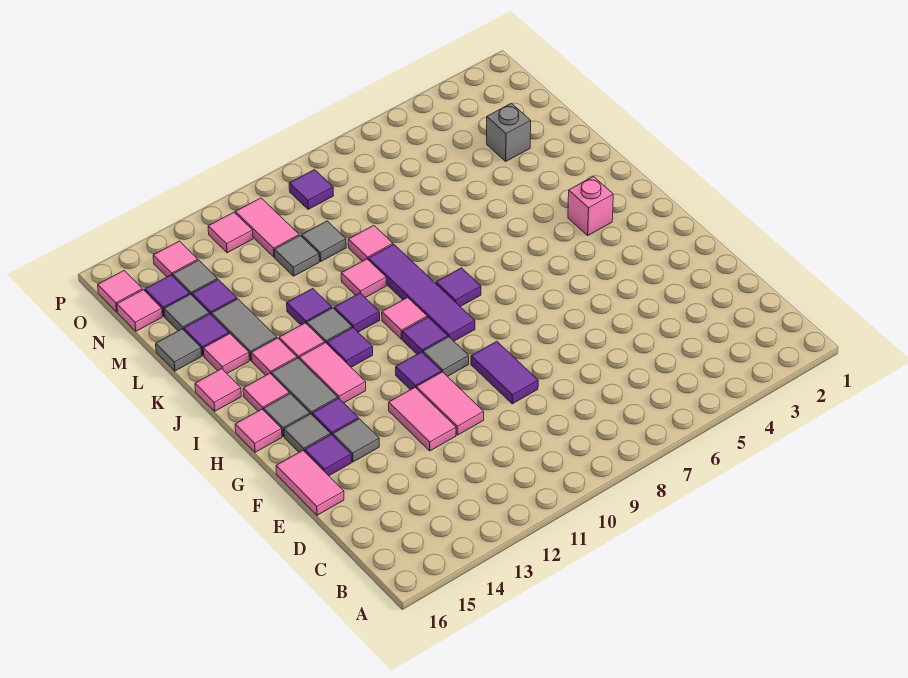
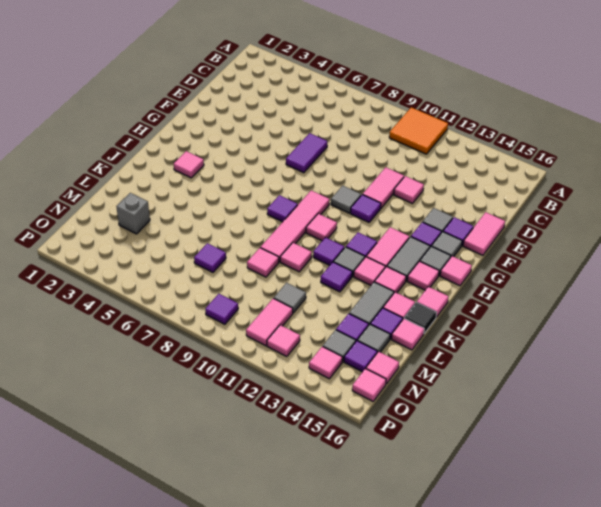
none -> orange tile A10:B11 level 1
purple tile E9:F9 level 1 -> purple tile E7:F7 level 1
pink tile E12:F12 level 1 -> pink tile E12 level 1
purple tile H9:K9 level 1 -> pink tile H9:K9 level 1
purple tile H10 level 1 -> purple tile M7 level 1
pink brick I3 level 1 -> pink tile I3 level 1
none -> black tile K16 level 1
grey tile L16 level 1 -> pink tile L16 level 1
grey tile M10 level 1 -> none

